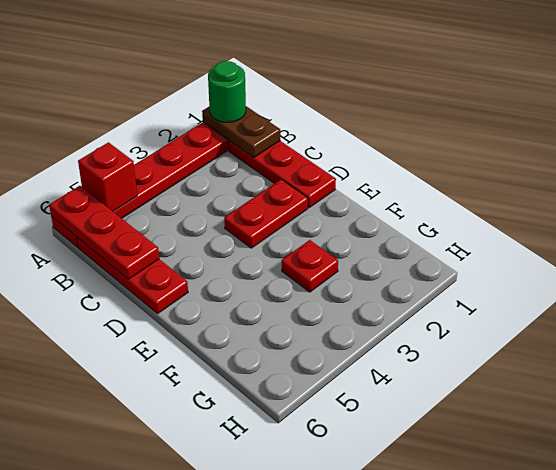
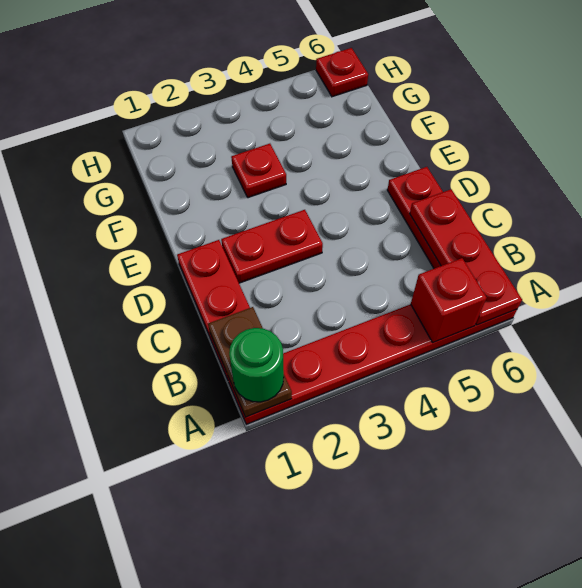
none -> red plate H6 level 1

